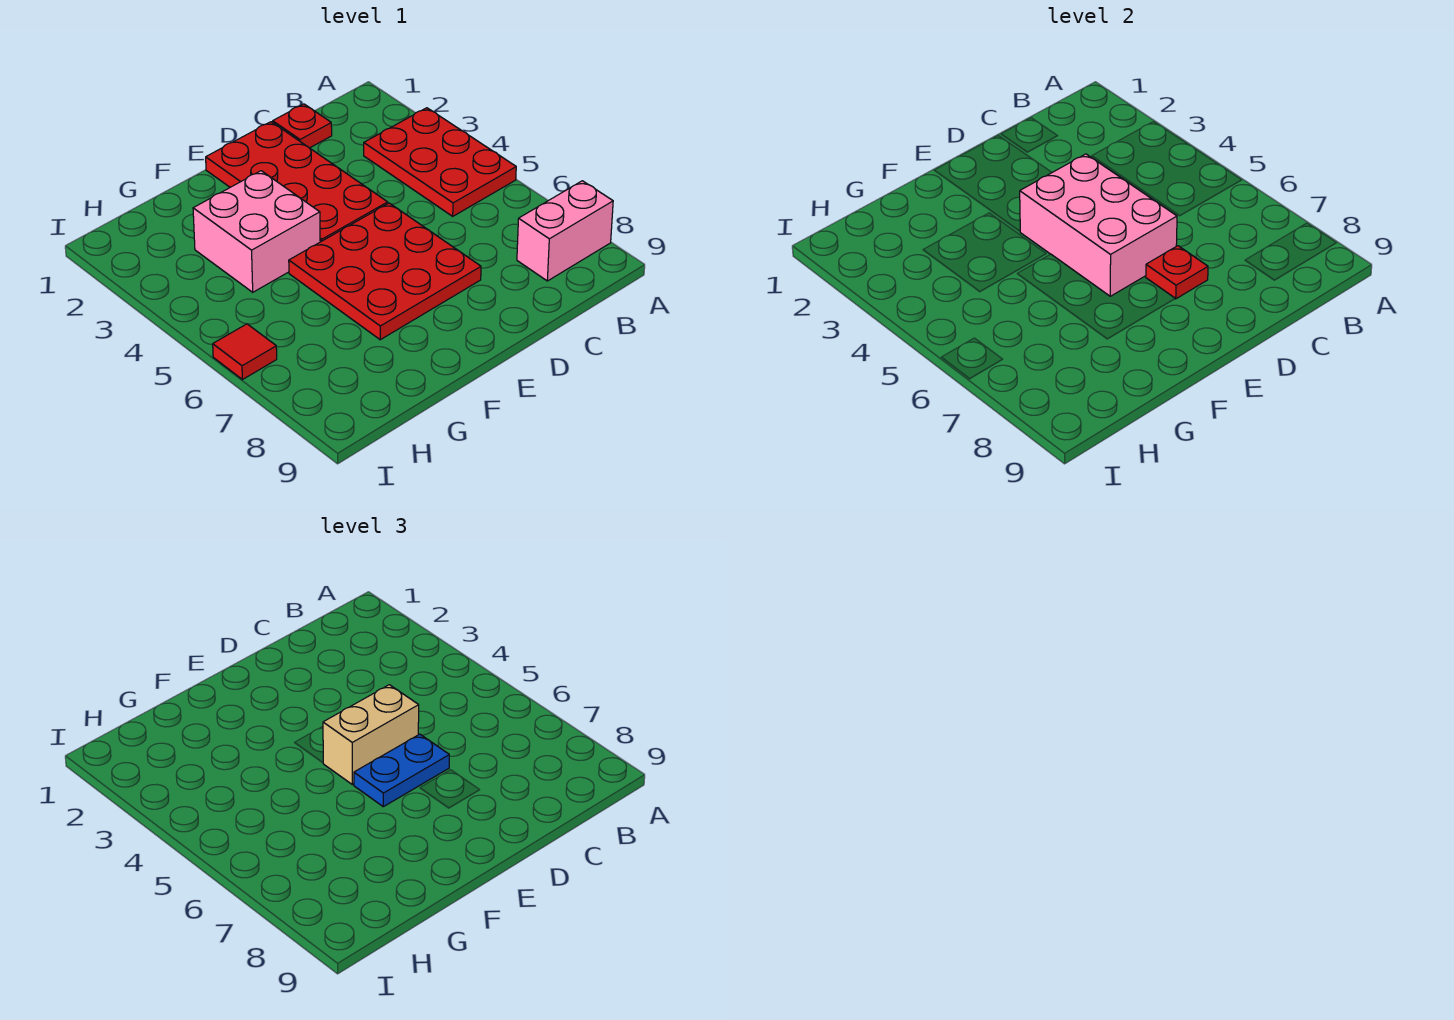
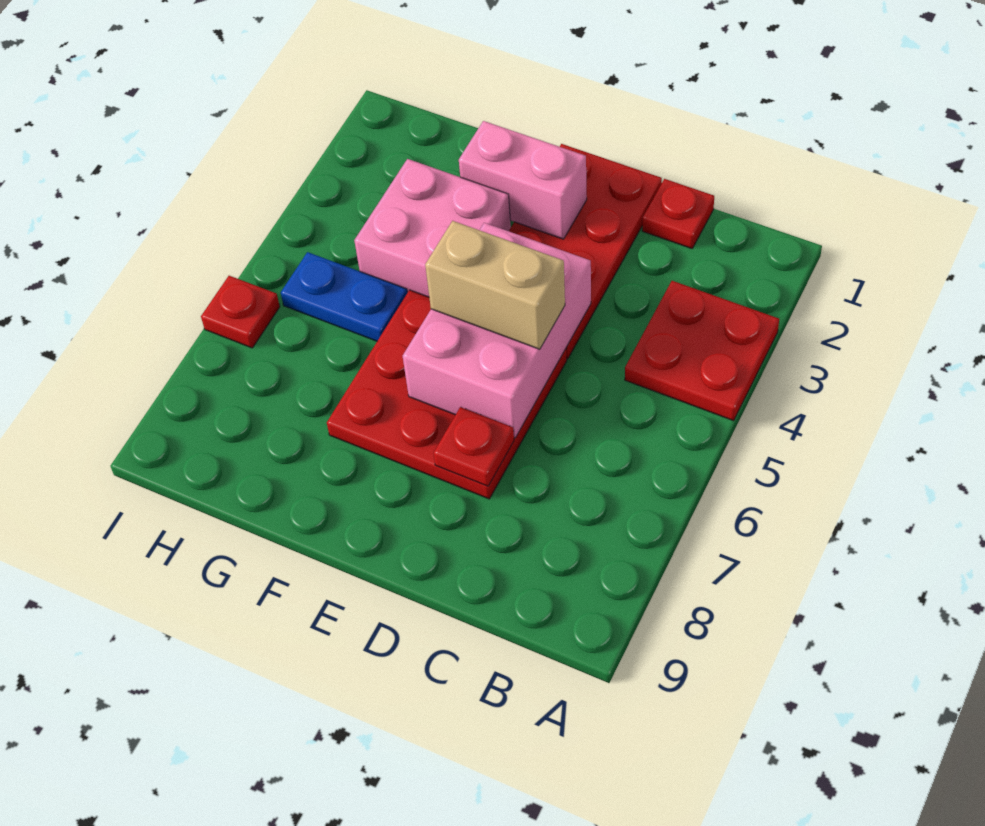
red plate A3:B5 level 1 -> red plate A3:B4 level 1
pink brick A8:B8 level 1 -> pink brick E2:F2 level 2
blue plate D6:E6 level 3 -> blue plate G5:H5 level 1
red tile I6 level 1 -> red plate I6 level 1

